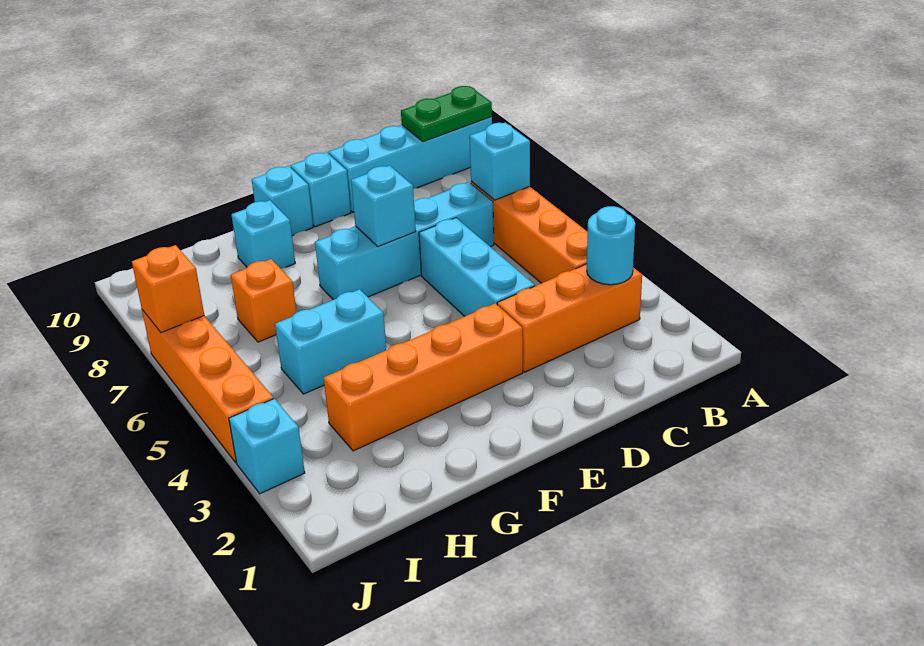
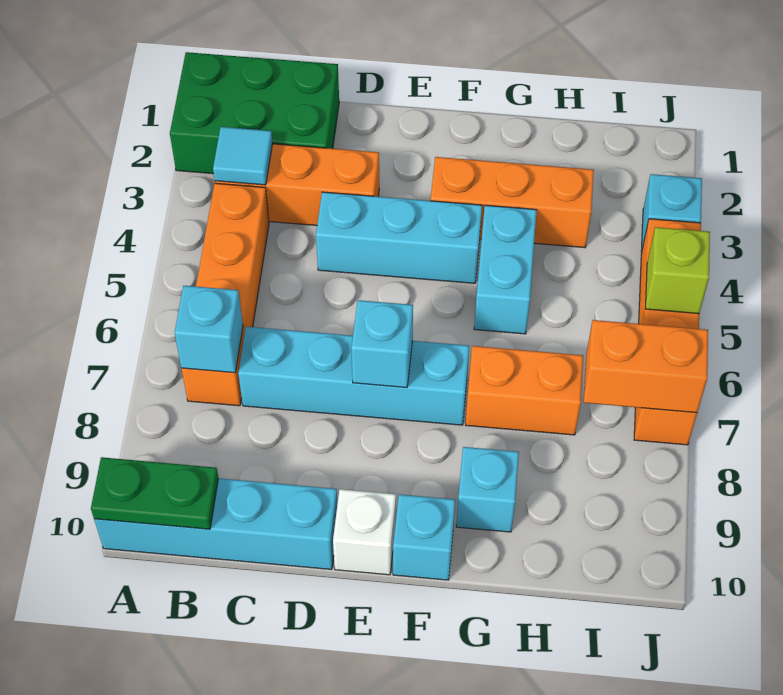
none -> green brick A1:C2 level 1
cyan round brick B3 level 2 -> cyan tile B3 level 2
cyan brick D4:D6 level 1 -> cyan brick D4:F4 level 1
orange brick E3:H3 level 1 -> orange brick F3:H3 level 1
cyan brick E10 level 1 -> white brick E10 level 1
cyan brick G5:H5 level 1 -> cyan brick G4:G5 level 1
orange brick H7 level 1 -> orange brick G7:H7 level 1
none -> lime brick J5 level 2
orange brick J7 level 2 -> orange brick I7:J7 level 2

